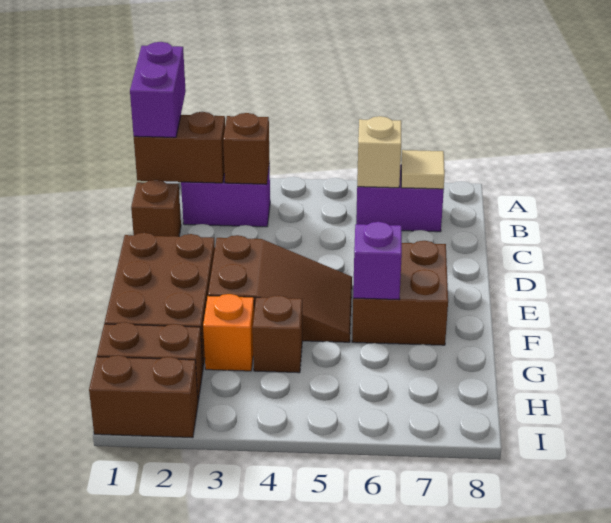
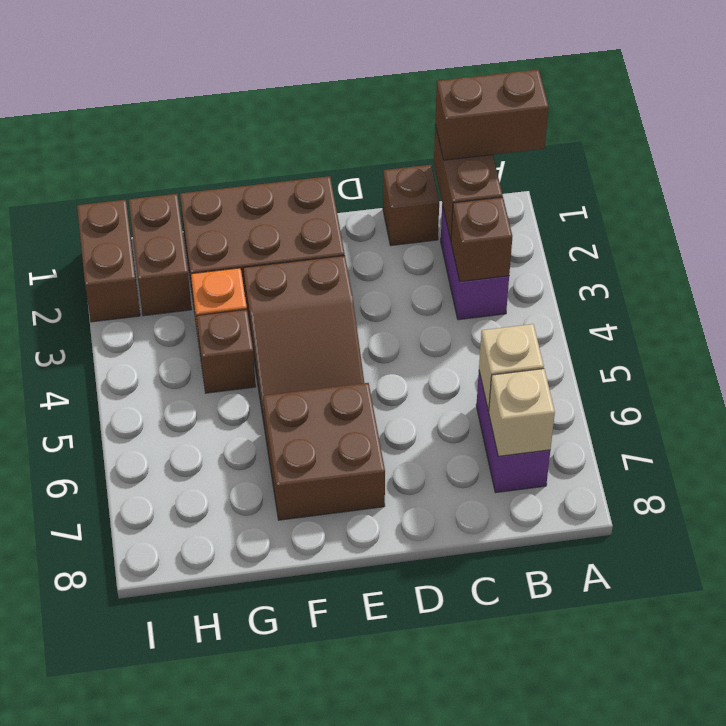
purple brick A1:B1 level 3 -> brown brick A1:B1 level 3
tan tile B7 level 2 -> tan brick B7 level 2
purple brick F6 level 2 -> none

